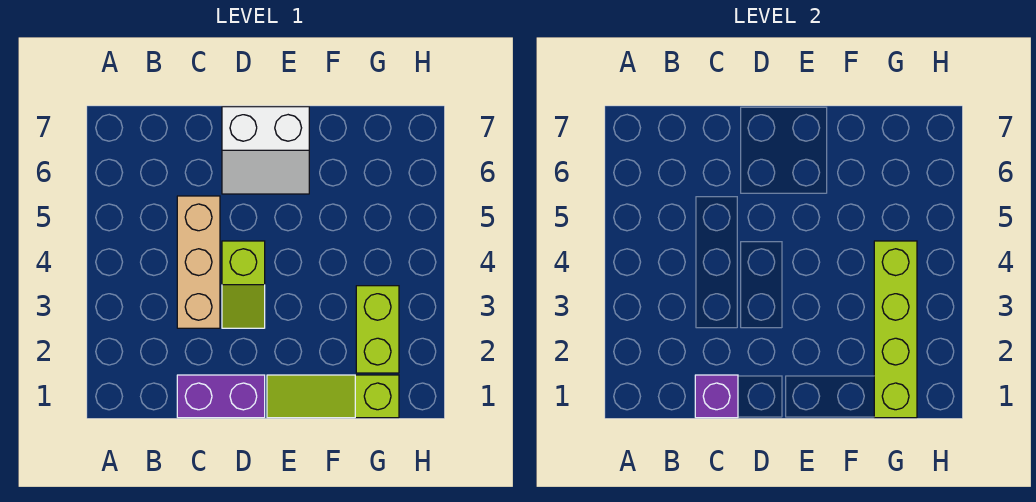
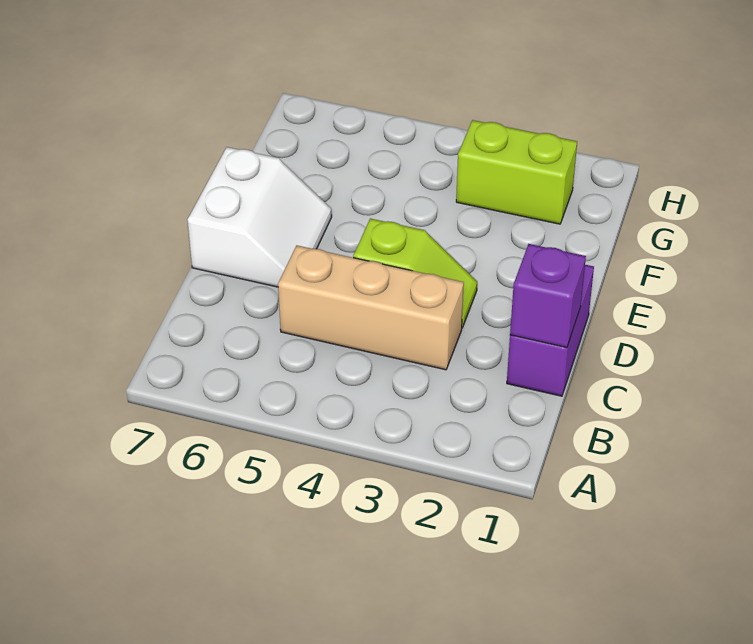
lime slope E1:G1 level 1 top G -> none
lime brick G1:G4 level 2 -> none

